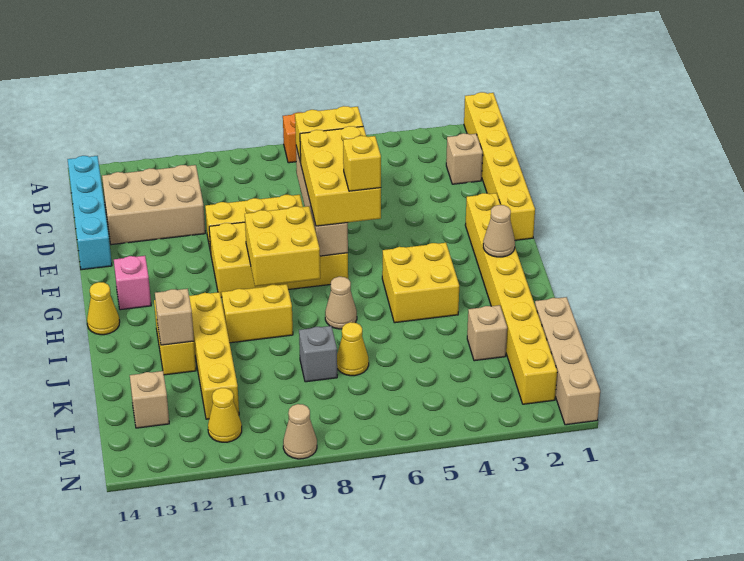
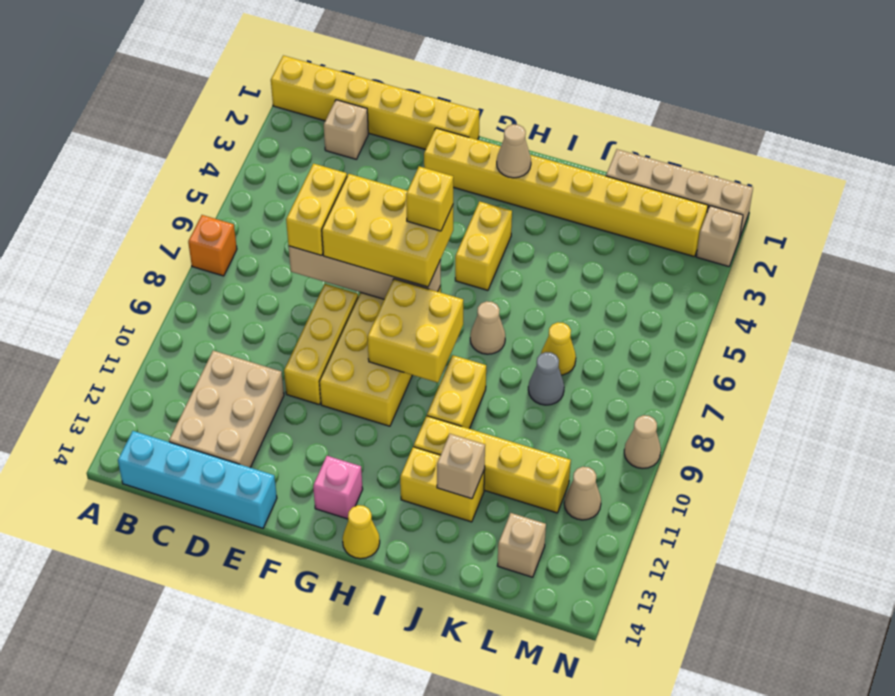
yellow brick H4:I5 level 1 -> yellow brick H4:H5 level 1
tan brick K3 level 1 -> tan brick N2 level 1
grey brick K8 level 1 -> grey cone K8 level 1
yellow cone M11 level 1 -> tan cone M11 level 1

